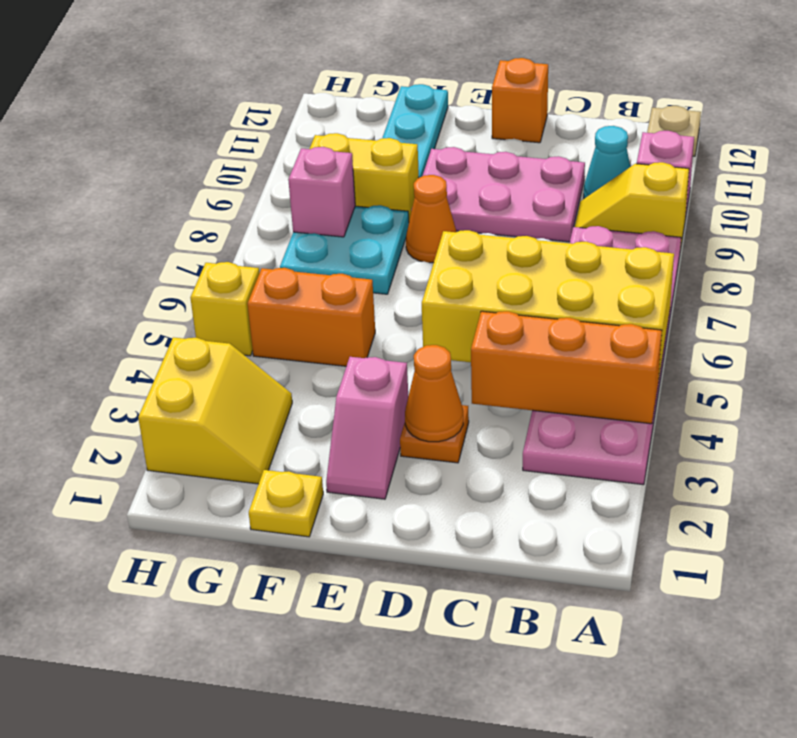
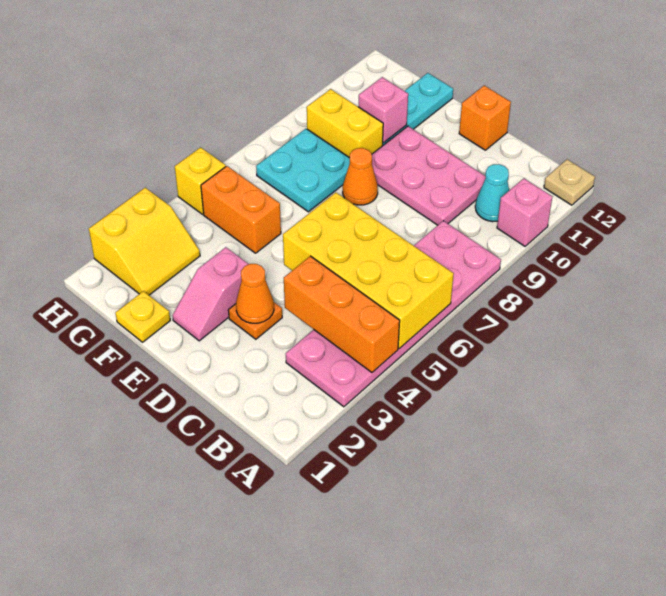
yellow slope A9:B9 level 1 top A -> none
pink brick G8 level 2 -> pink brick F10 level 2

